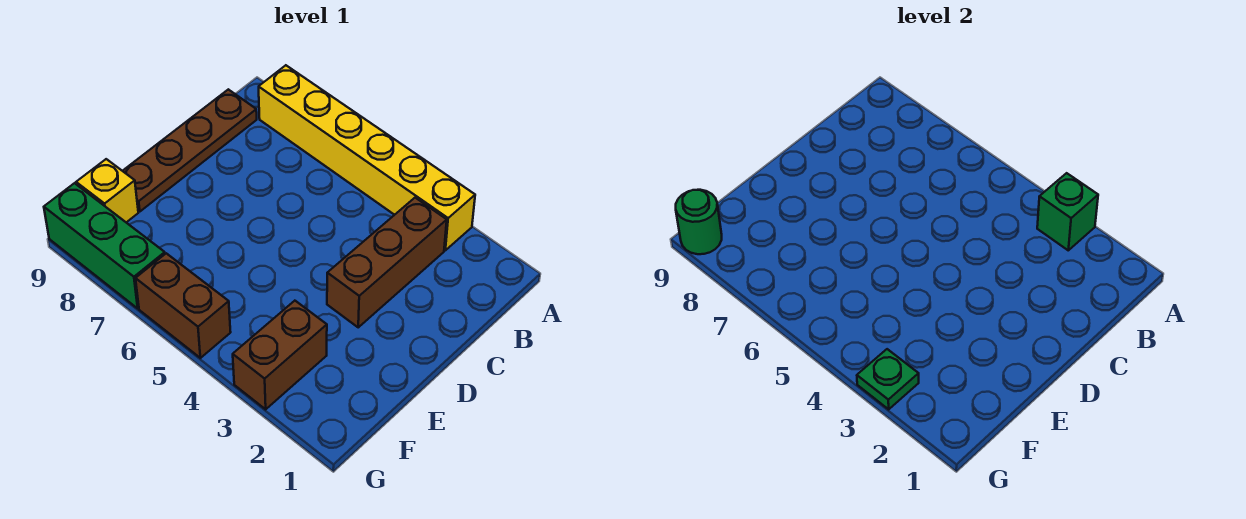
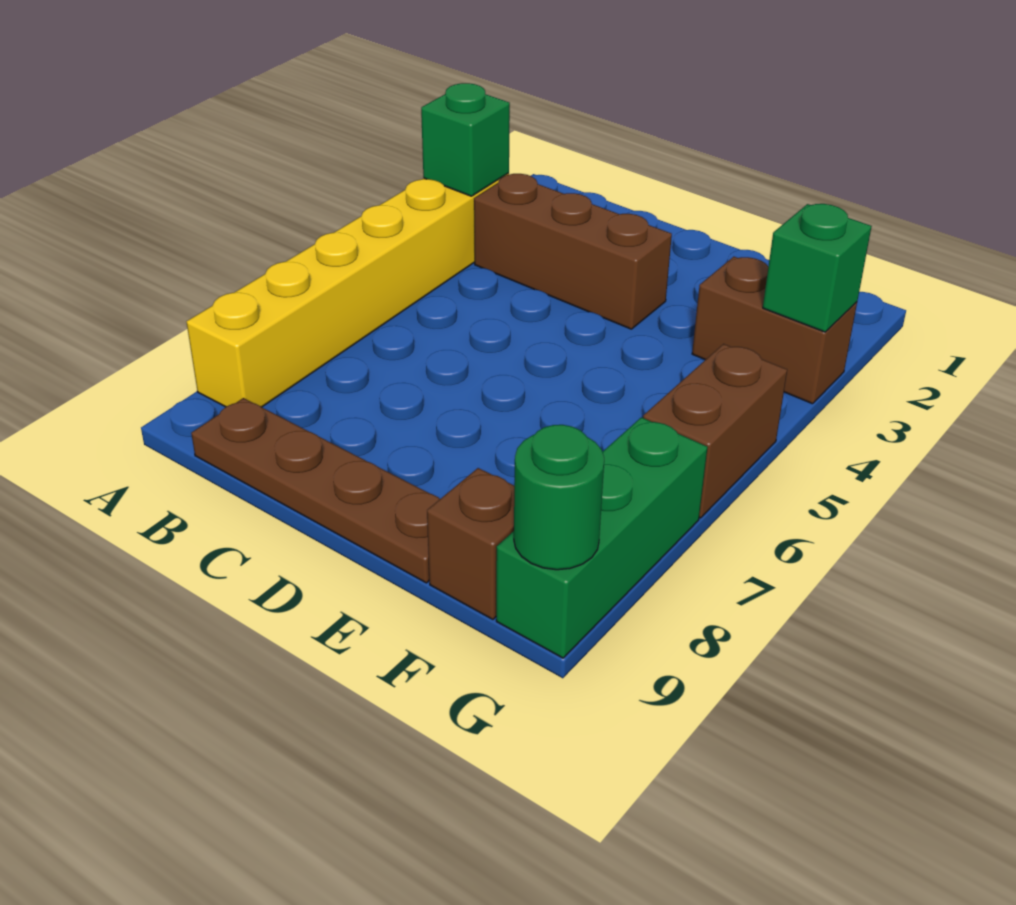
yellow brick F9 level 1 -> brown brick F9 level 1
green plate G3 level 2 -> green brick G3 level 2

